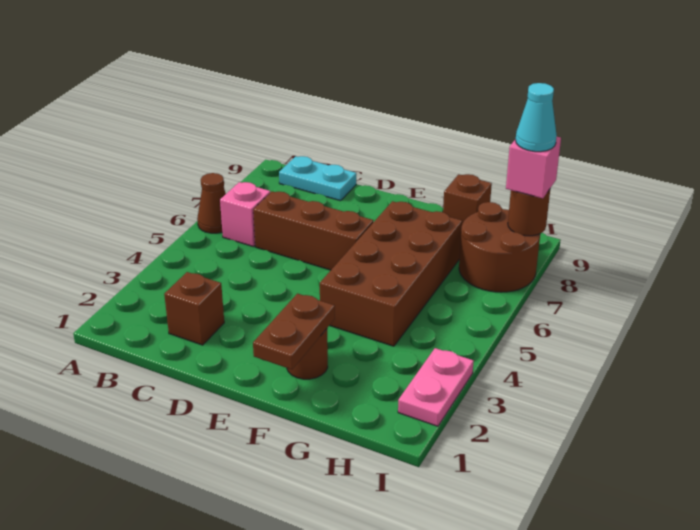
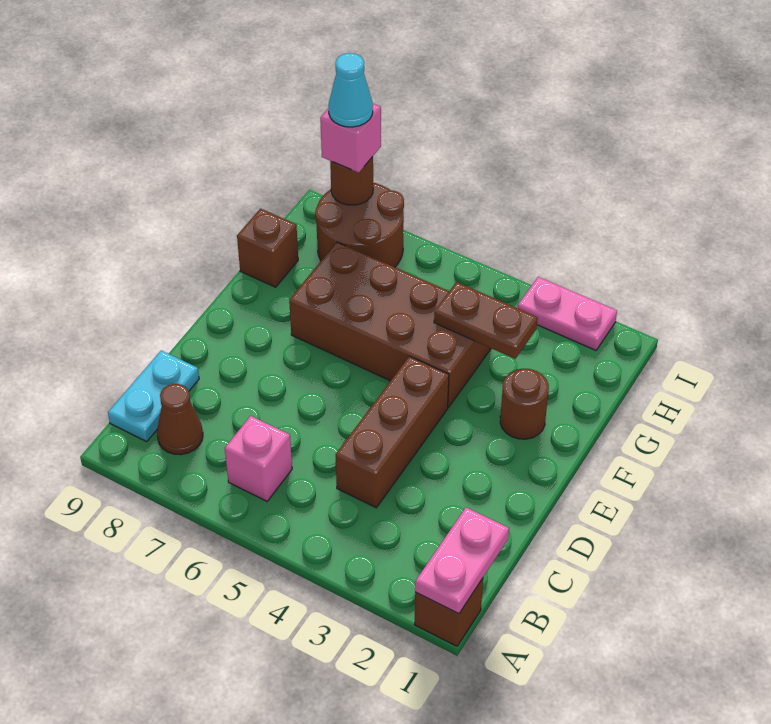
none -> pink plate A1:B1 level 2
brown cone A6 level 1 -> brown cone B8 level 1
brown brick C2 level 1 -> brown brick A1 level 1
brown brick C6:E6 level 1 -> brown brick C4:E4 level 1
brown plate F1:F2 level 2 -> brown plate G3:G4 level 2

